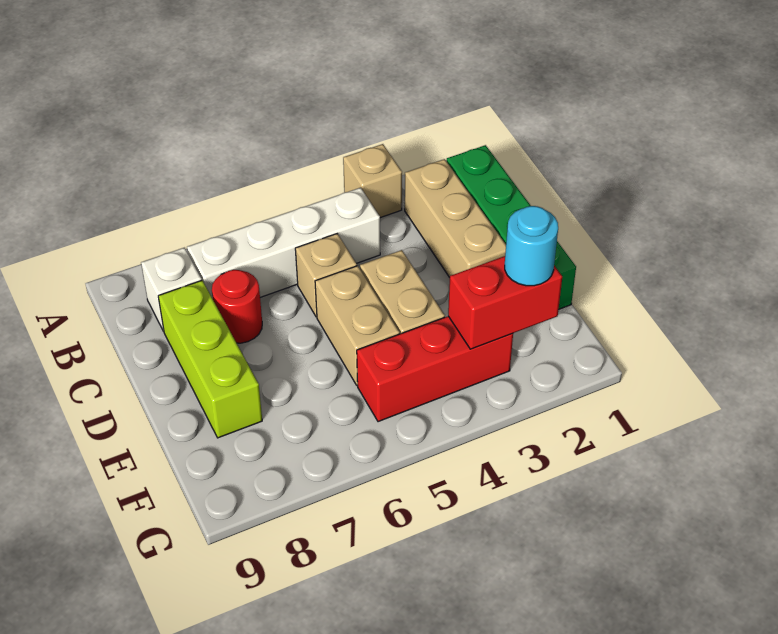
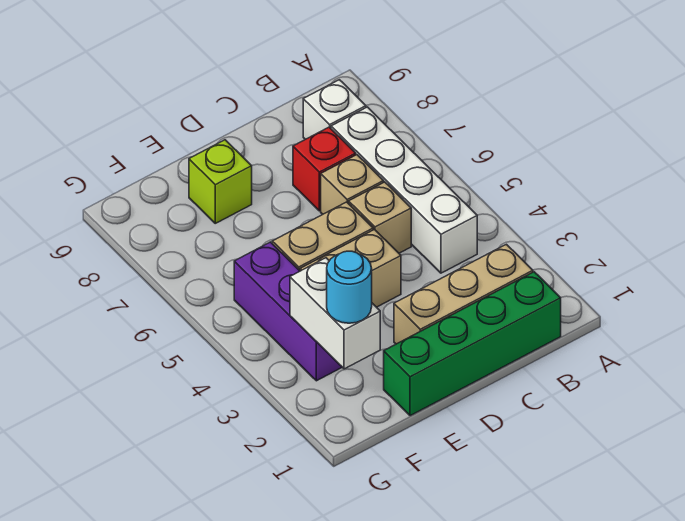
tan brick A3 level 1 -> tan brick C6 level 1
red round brick C7 level 1 -> red brick C7 level 1
lime brick C8:E8 level 1 -> lime brick E8 level 1
red brick F2:F3 level 2 -> white brick F2:F3 level 2
red brick F3:F5 level 1 -> purple brick F3:F5 level 1

